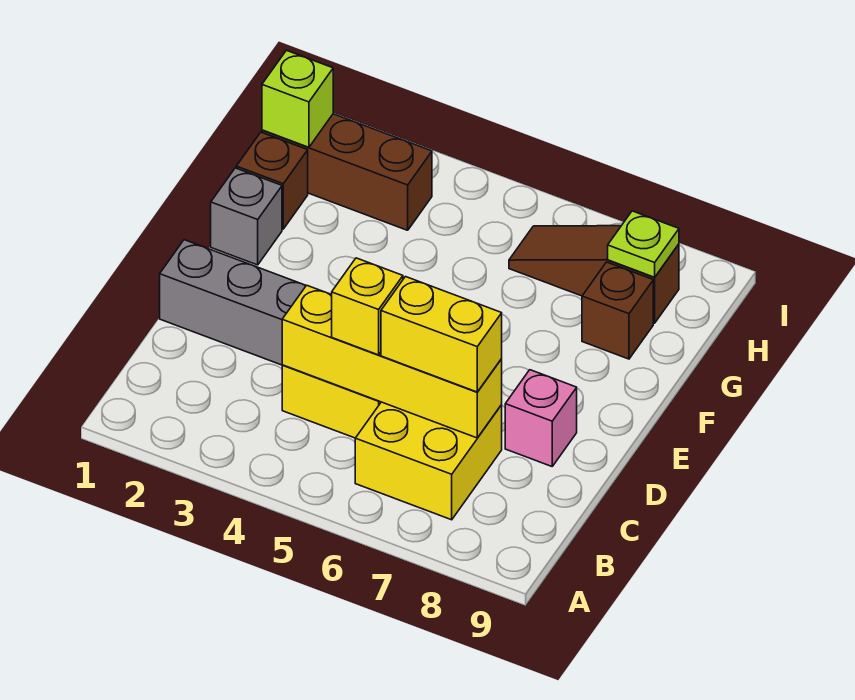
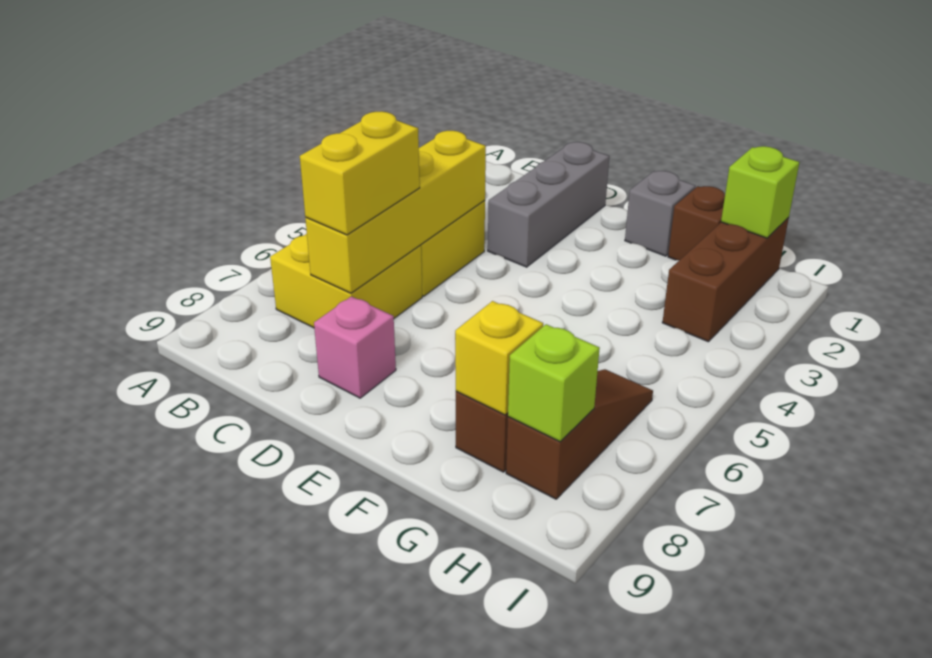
yellow brick C5 level 3 -> yellow brick G8 level 2
lime plate H8 level 2 -> lime brick H8 level 2

